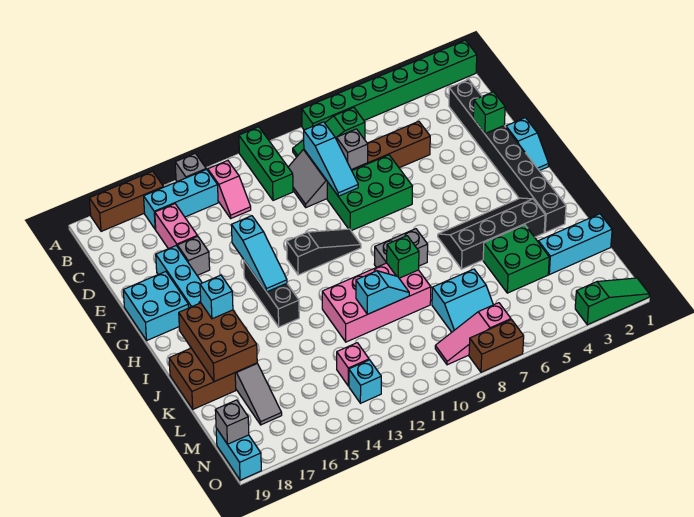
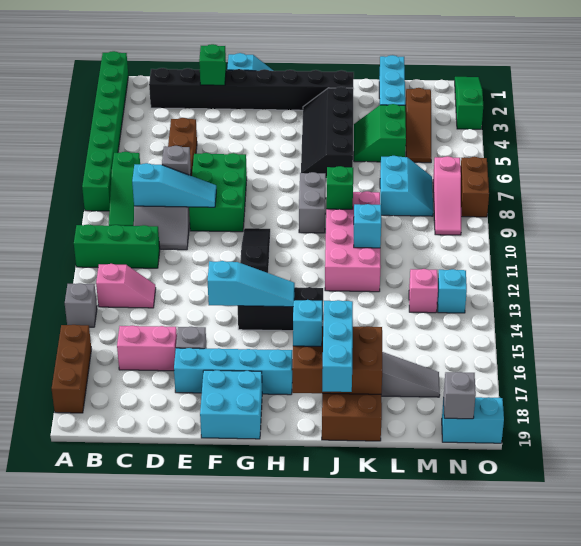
cyan brick B14:B16 level 1 -> cyan brick J17:J19 level 3
green brick K4:L5 level 1 -> green slope K4:L5 level 1 top L
none -> brown slope M3:M5 level 1 top 3

